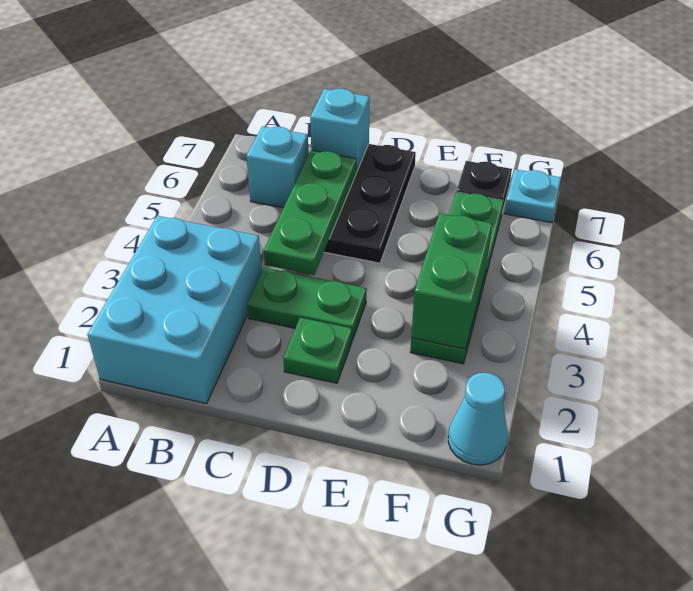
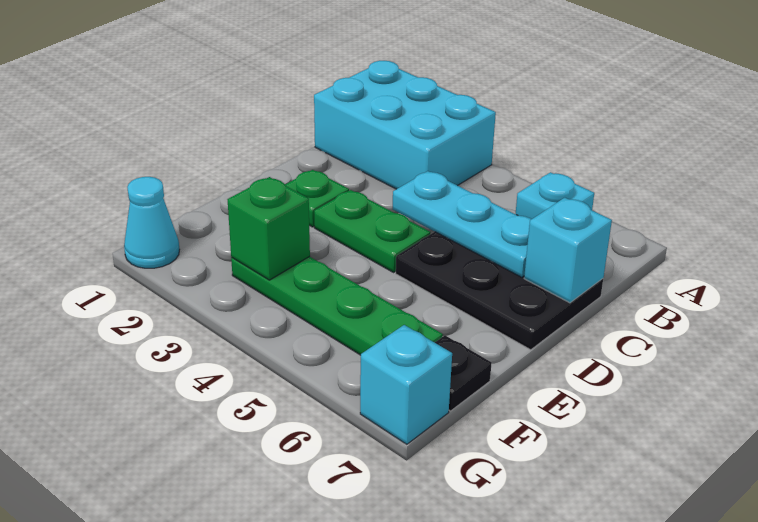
green plate C3:D3 level 1 -> green plate D3:D4 level 1
green plate C4:C6 level 2 -> cyan plate C4:C6 level 2
green brick F3:F4 level 2 -> green brick F3 level 2
cyan plate G7 level 1 -> cyan brick G7 level 1

